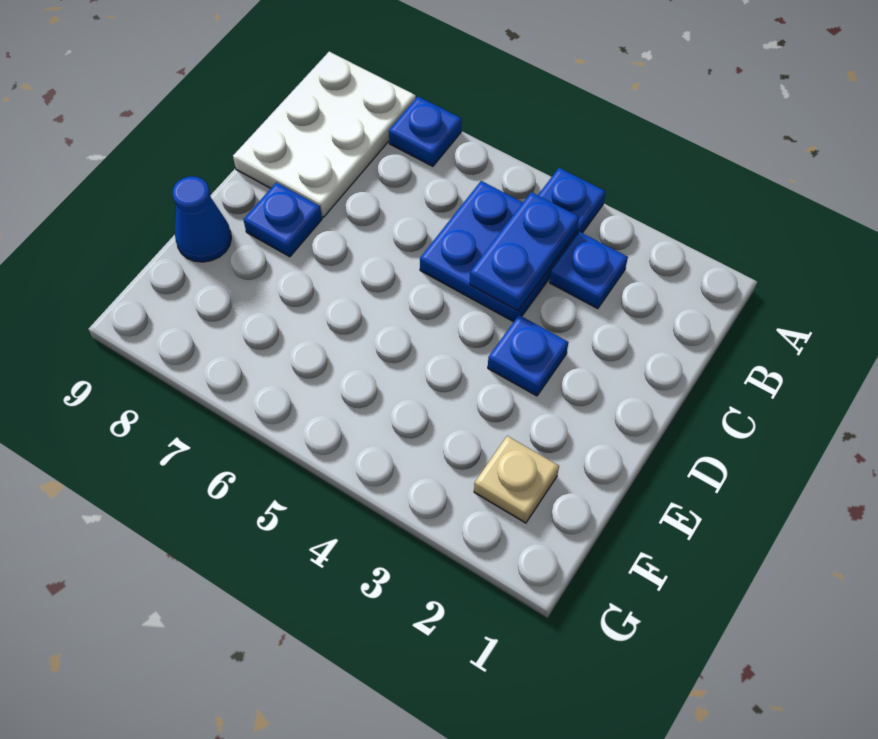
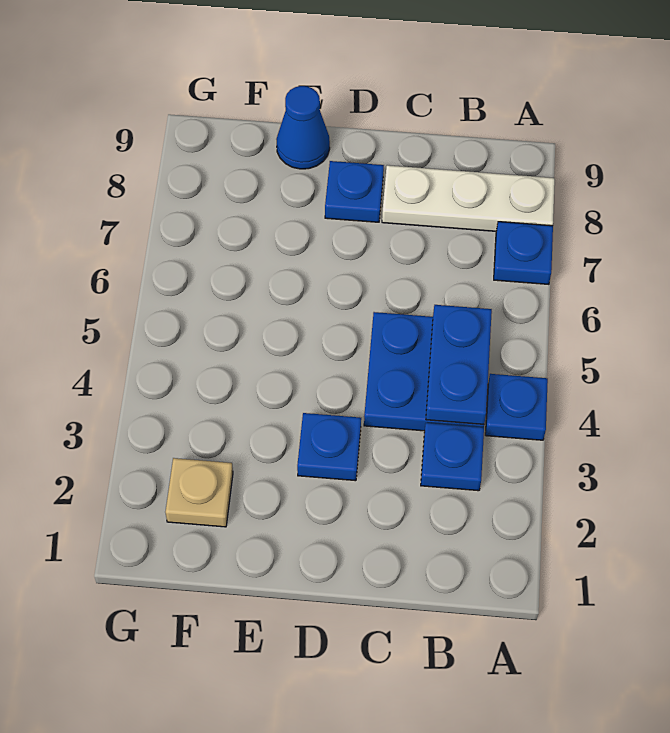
white plate A8:C9 level 1 -> white plate A8:C8 level 1
blue plate B4:C4 level 2 -> blue plate B4:B5 level 2

